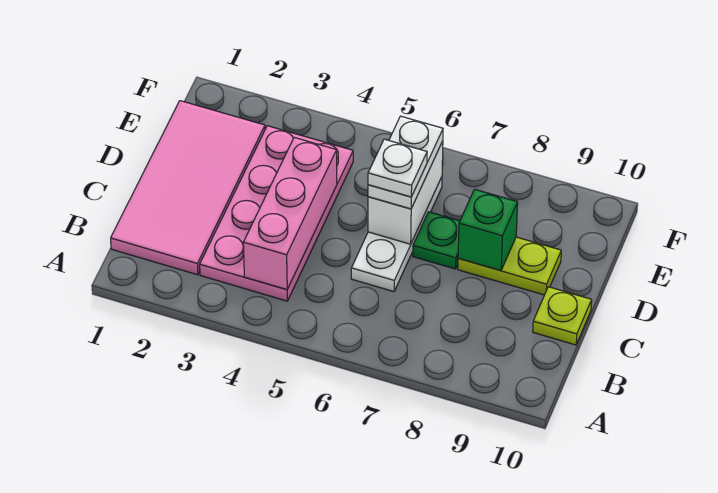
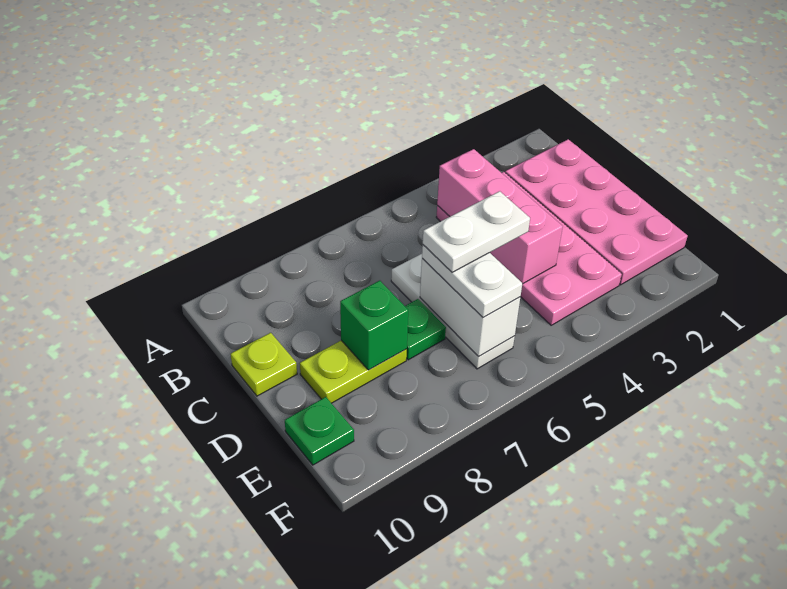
pink tile B1:E2 level 1 -> pink plate B1:E2 level 1
white plate D6 level 4 -> white plate D5:D6 level 4
none -> green plate E10 level 1

